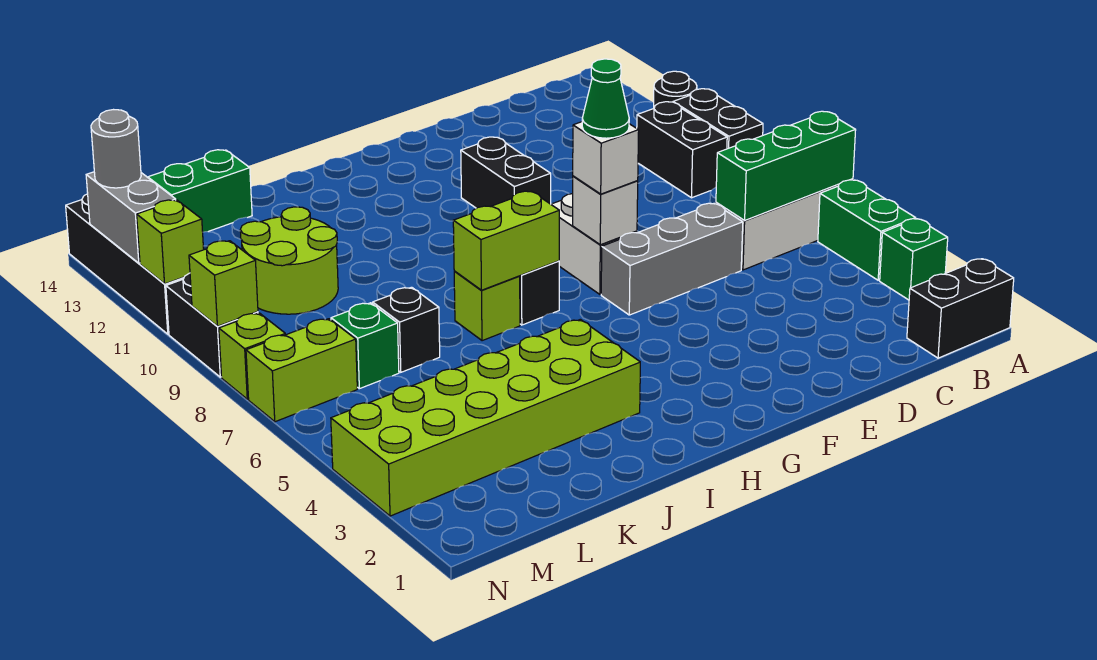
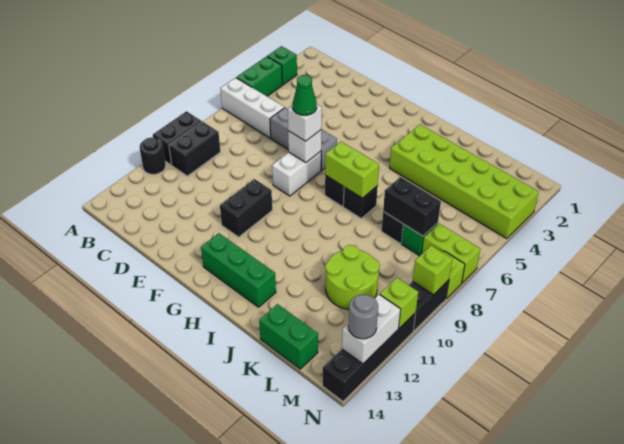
black brick A1:B1 level 1 -> black brick K7:L7 level 2
green brick A6:C6 level 2 -> green brick G13:I13 level 1
lime brick I7 level 1 -> black brick I7 level 1
grey brick N12:N13 level 2 -> white brick N12:N13 level 2

